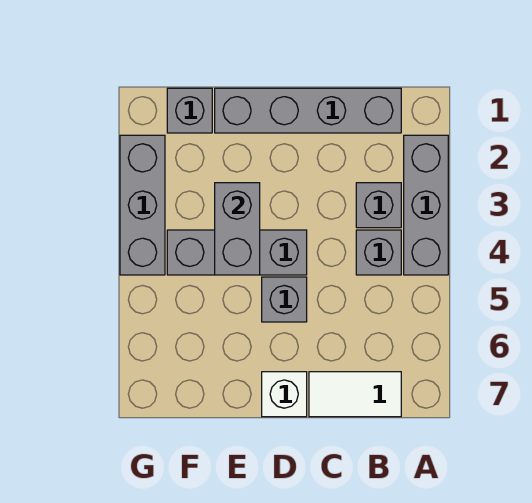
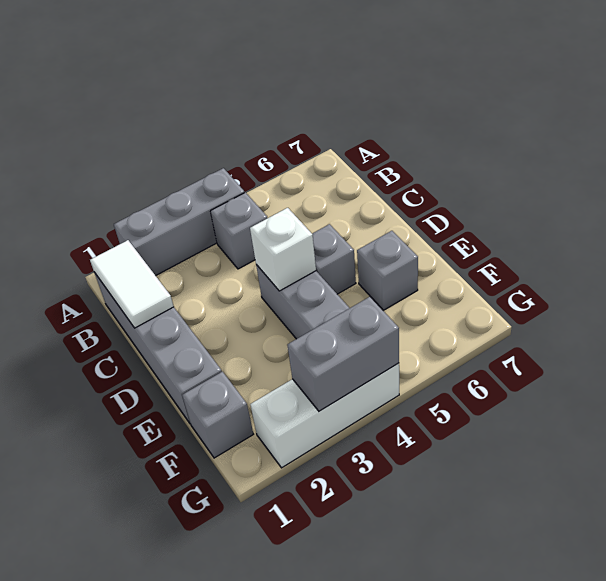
grey brick B3 level 1 -> grey brick E6 level 1
white tile B7:C7 level 1 -> white tile B1:C1 level 2
white brick D7 level 1 -> white brick D4 level 2
grey brick E3:E4 level 2 -> grey brick G3:G4 level 2
grey brick G2:G4 level 1 -> white brick G2:G4 level 1

